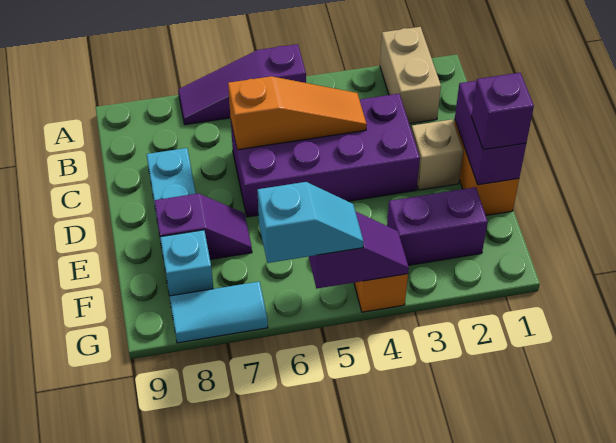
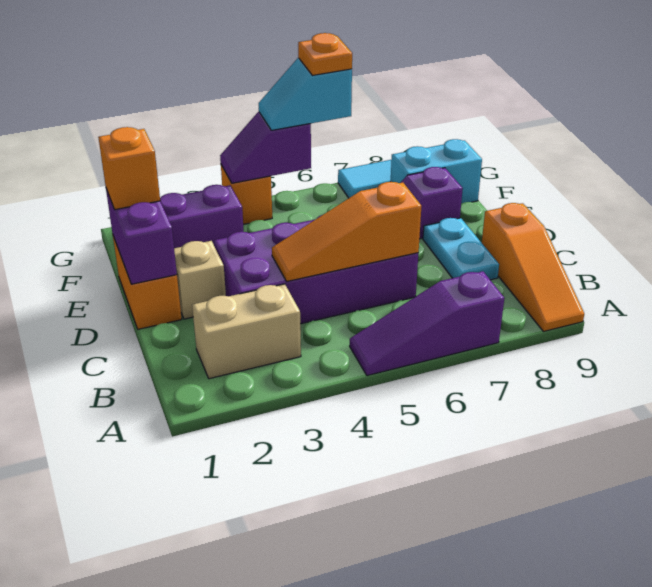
tan brick A2:B2 level 1 -> tan brick B2:B3 level 1
purple slope A5:A7 level 1 top 5 -> purple slope A5:A7 level 1 top 7
none -> orange slope A9:C9 level 1 top C
purple brick E1 level 3 -> orange brick E1 level 3
cyan brick F8 level 1 -> cyan brick F8:F9 level 1
none -> orange plate G6 level 4

